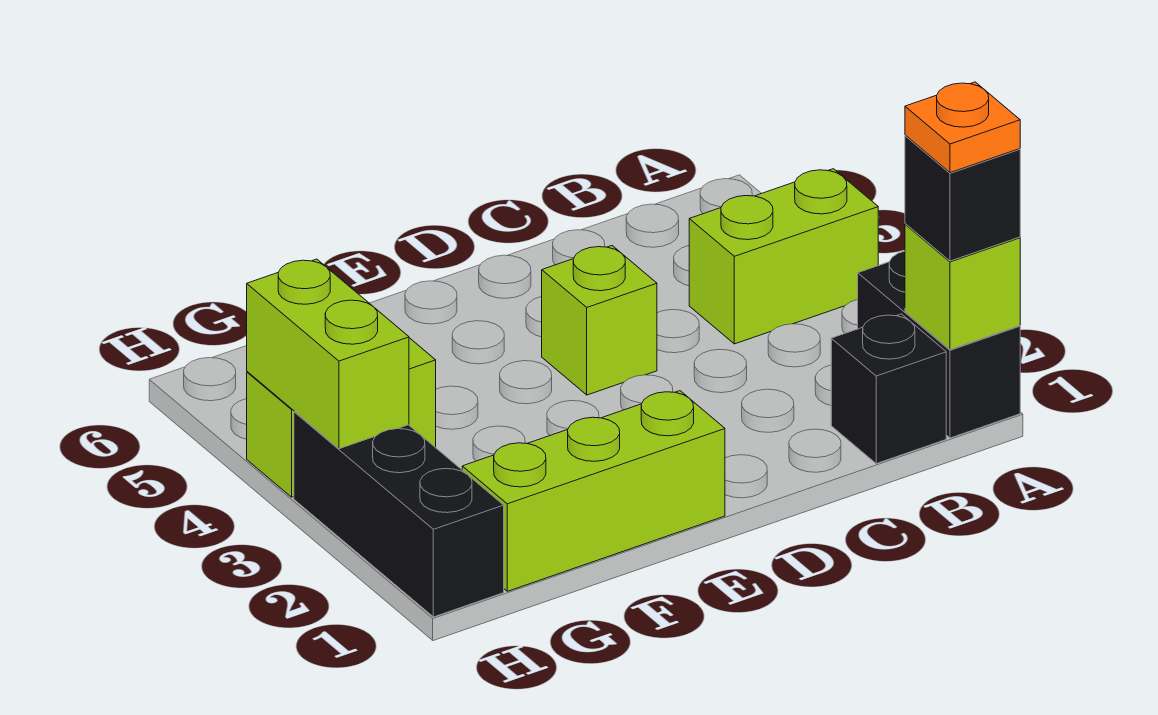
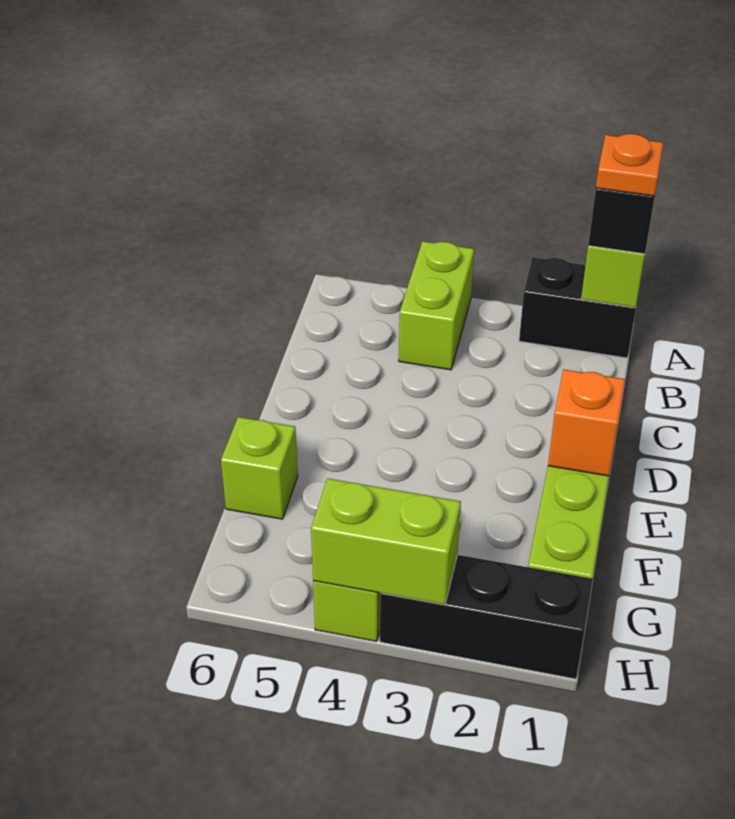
black brick B1 level 1 -> none
lime brick D4 level 1 -> lime brick F6 level 1
none -> orange brick E1 level 2

